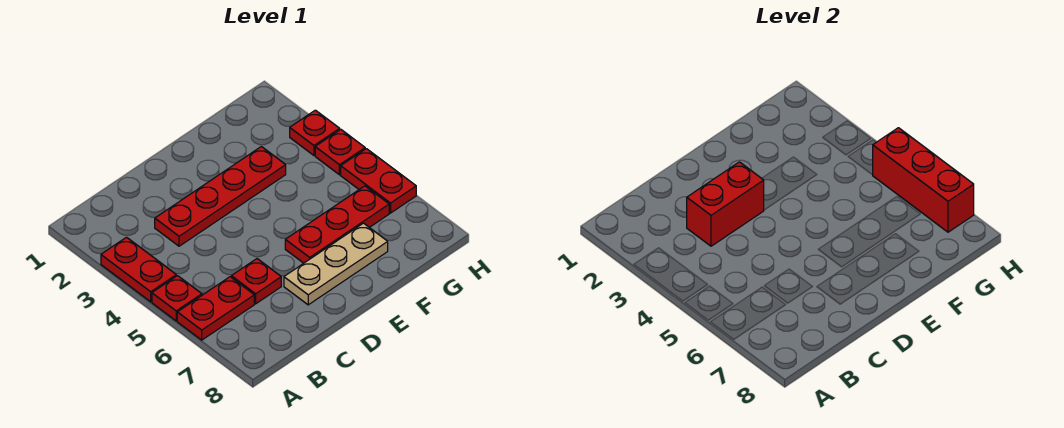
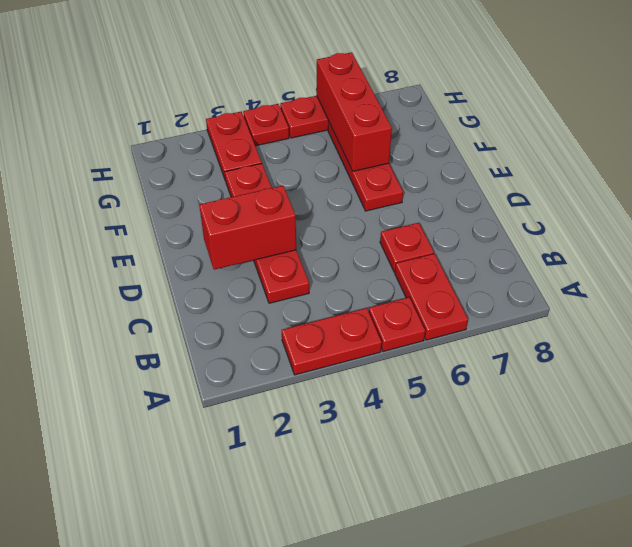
red brick C3:D3 level 2 -> red brick D2:D3 level 2
tan plate D7:F7 level 1 -> none
red plate H3 level 1 -> red plate G3:H3 level 1
red brick H5:H7 level 2 -> red brick F6:H6 level 2

